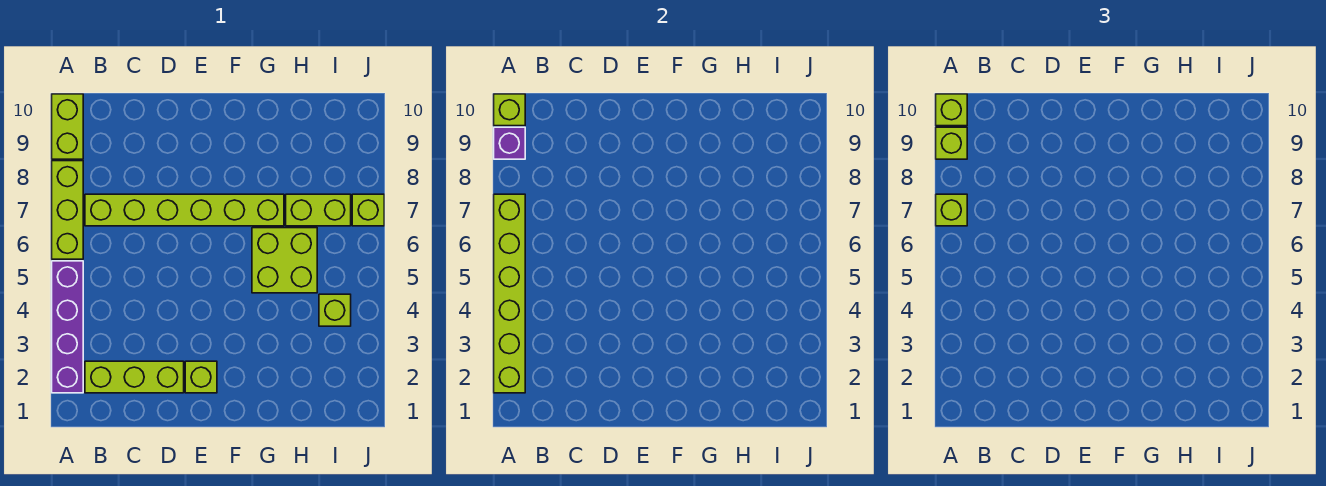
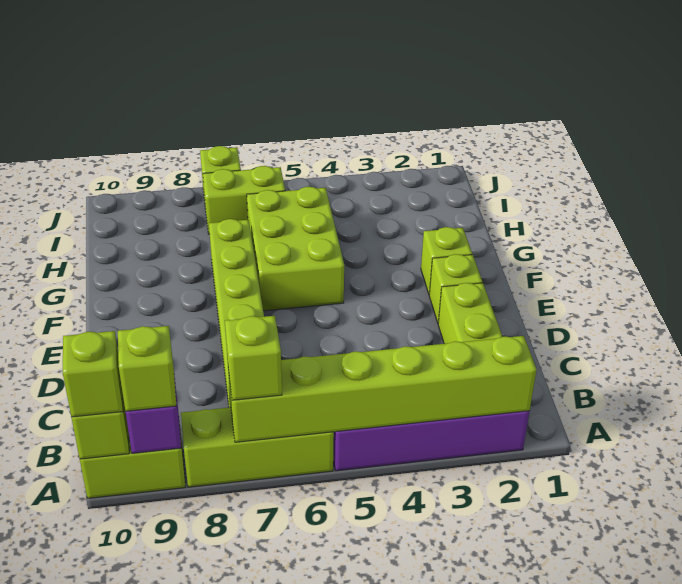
lime brick G5:H6 level 1 -> lime brick F5:H6 level 1
lime brick H7:I7 level 1 -> lime brick I6:I7 level 1
lime brick I4 level 1 -> lime brick F2 level 1

